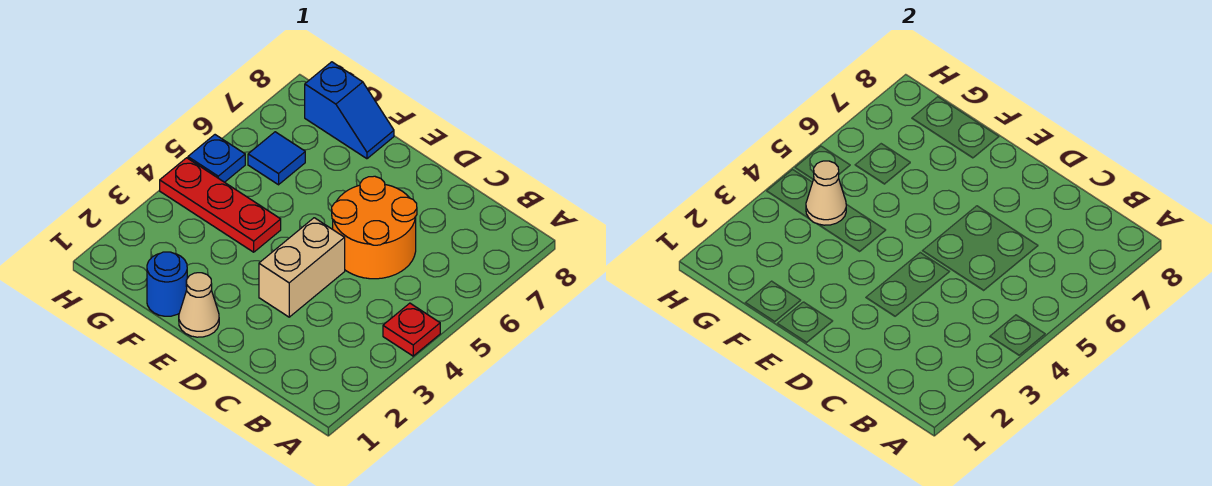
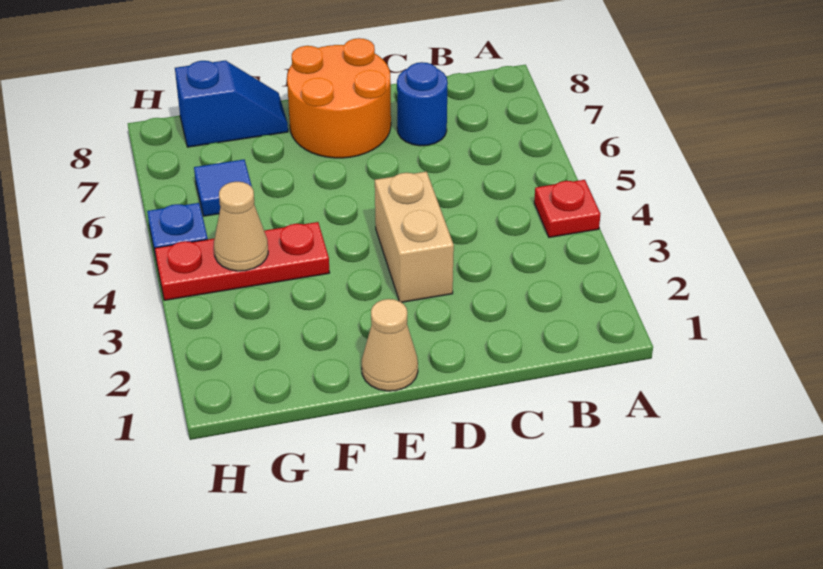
orange round brick C5:D6 level 1 -> orange round brick D7:E8 level 1
blue round brick F1 level 1 -> blue round brick C7 level 1

